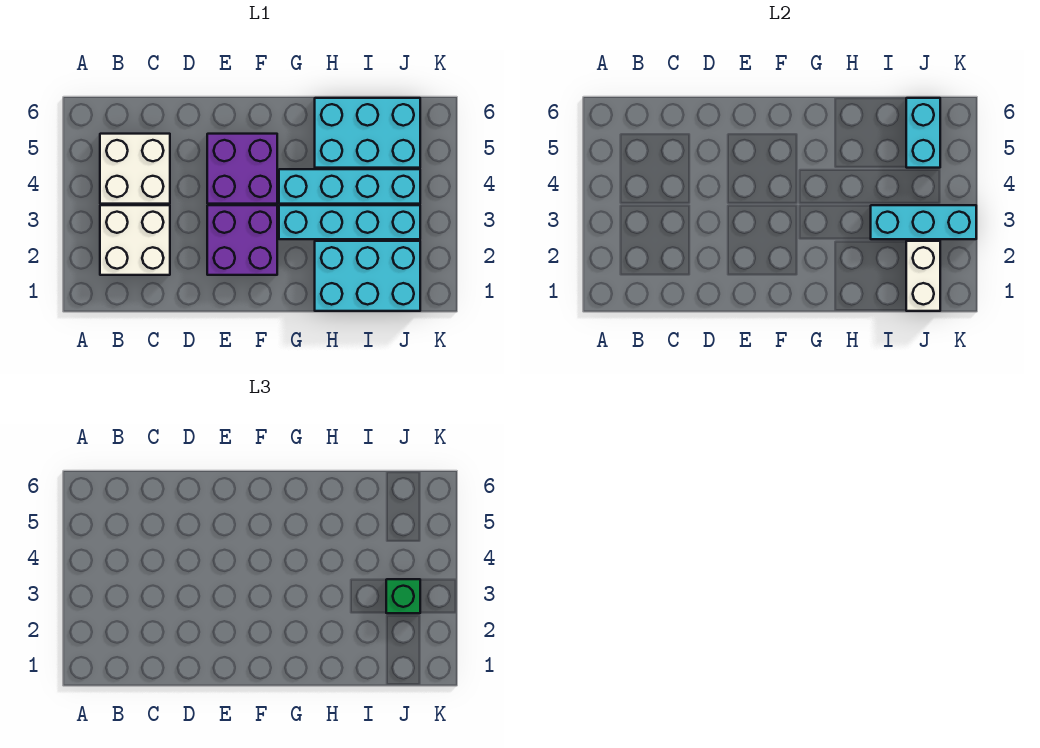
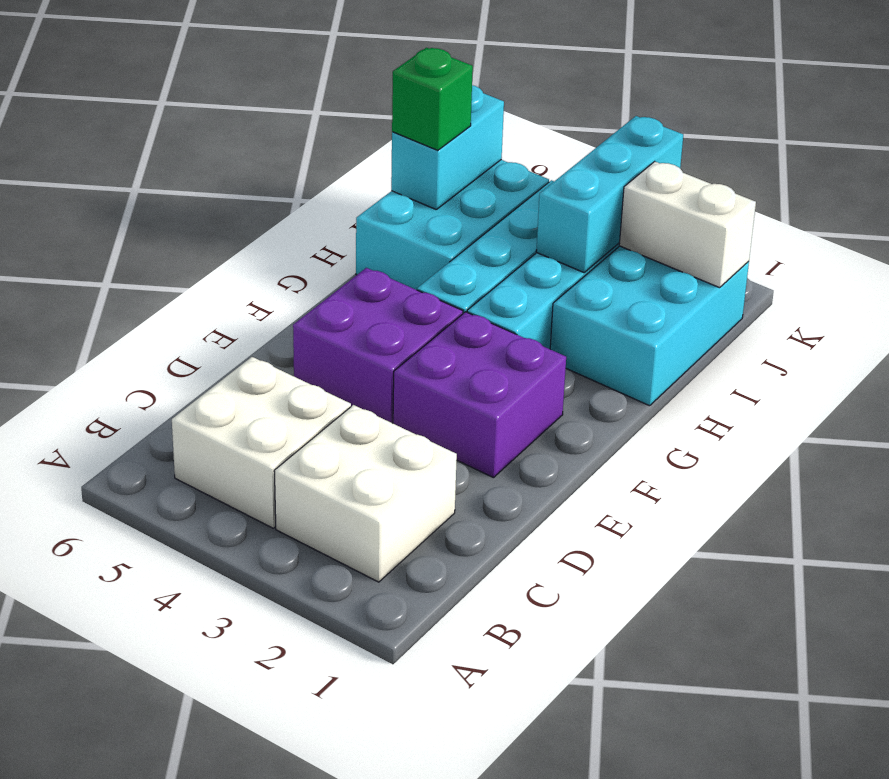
green brick J3 level 3 -> green brick I6 level 3
cyan brick J5:J6 level 2 -> cyan brick I6:J6 level 2

